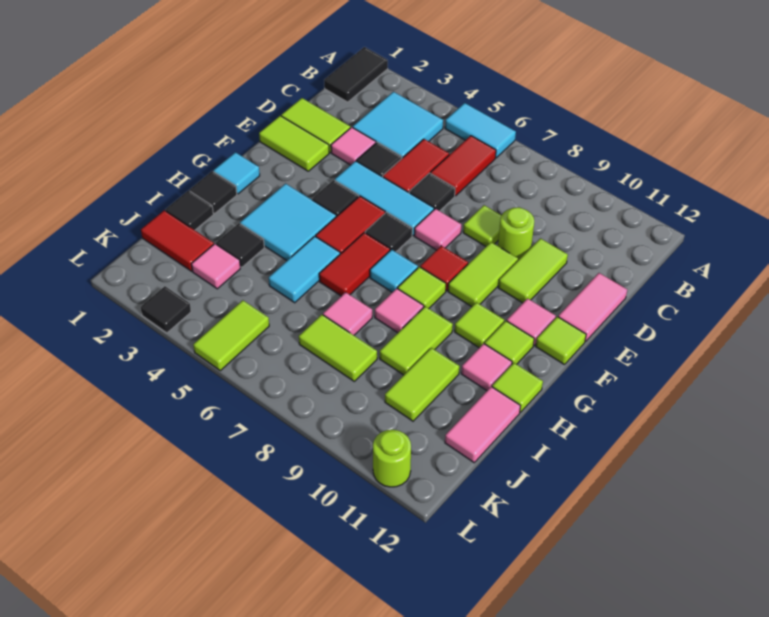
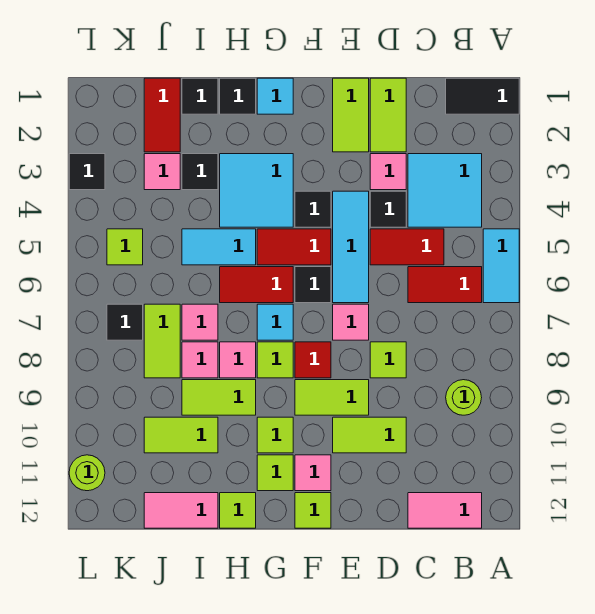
black tile D6 level 1 -> black tile K7 level 1
lime round brick D9 level 1 -> lime round brick B9 level 1
pink tile D12:E12 level 1 -> pink tile B12:C12 level 1
pink tile H11 level 1 -> pink tile I8 level 1
lime tile K5:L5 level 1 -> lime tile K5 level 1

